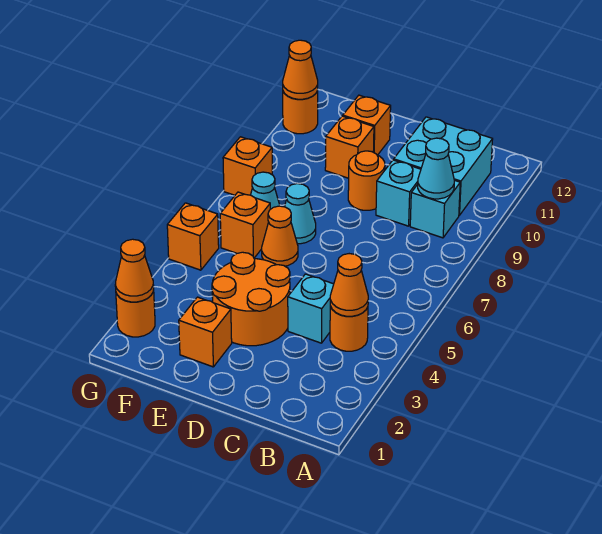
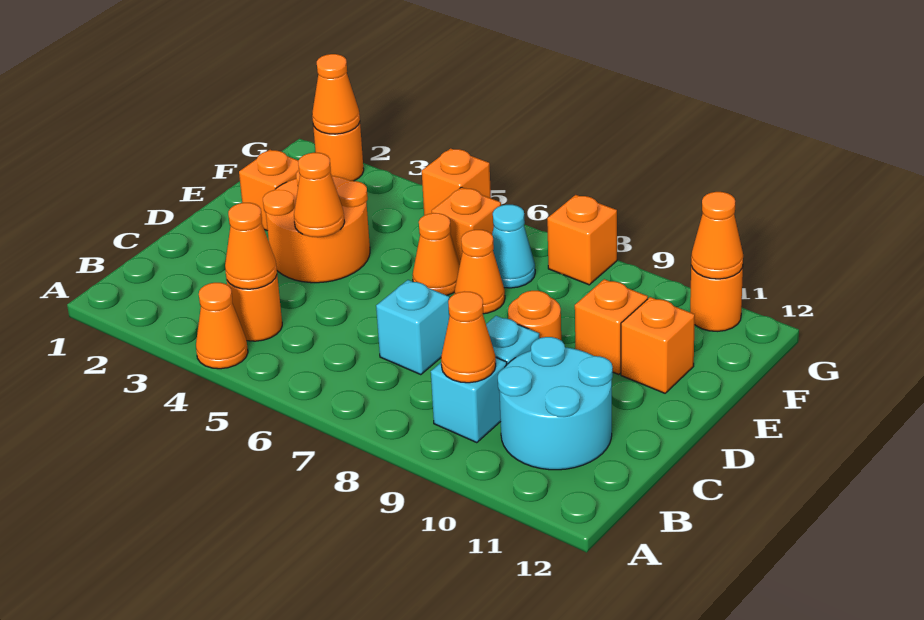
none -> orange cone A4 level 1
cyan cone B9 level 2 -> orange cone B9 level 2
cyan brick B10:C11 level 1 -> cyan round brick B10:C11 level 1
cyan brick C4 level 1 -> cyan brick C7 level 1
none -> orange cone D4 level 2
cyan cone E7 level 1 -> orange cone E7 level 1

